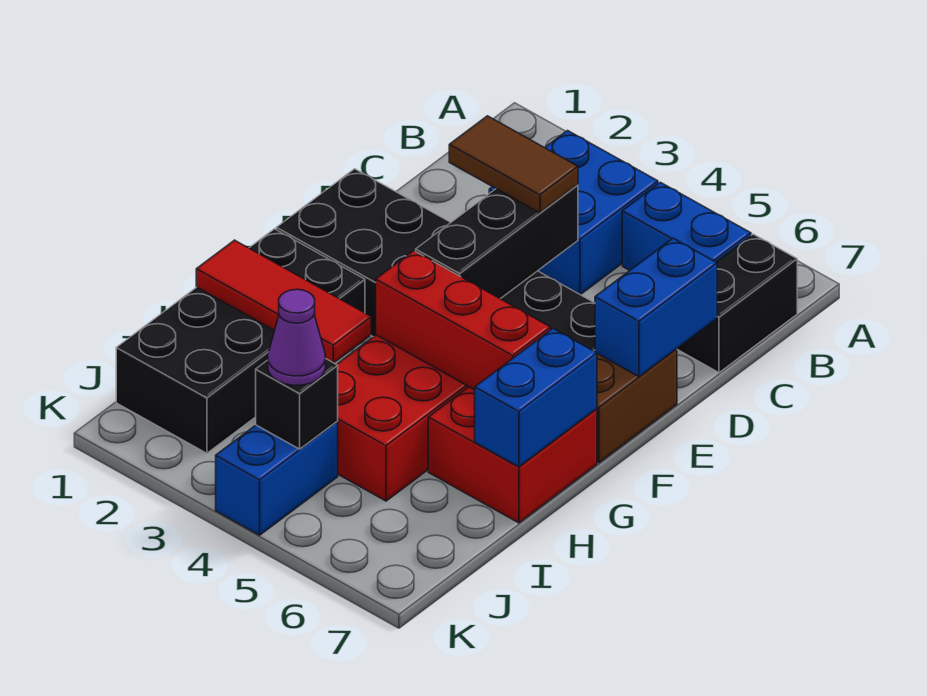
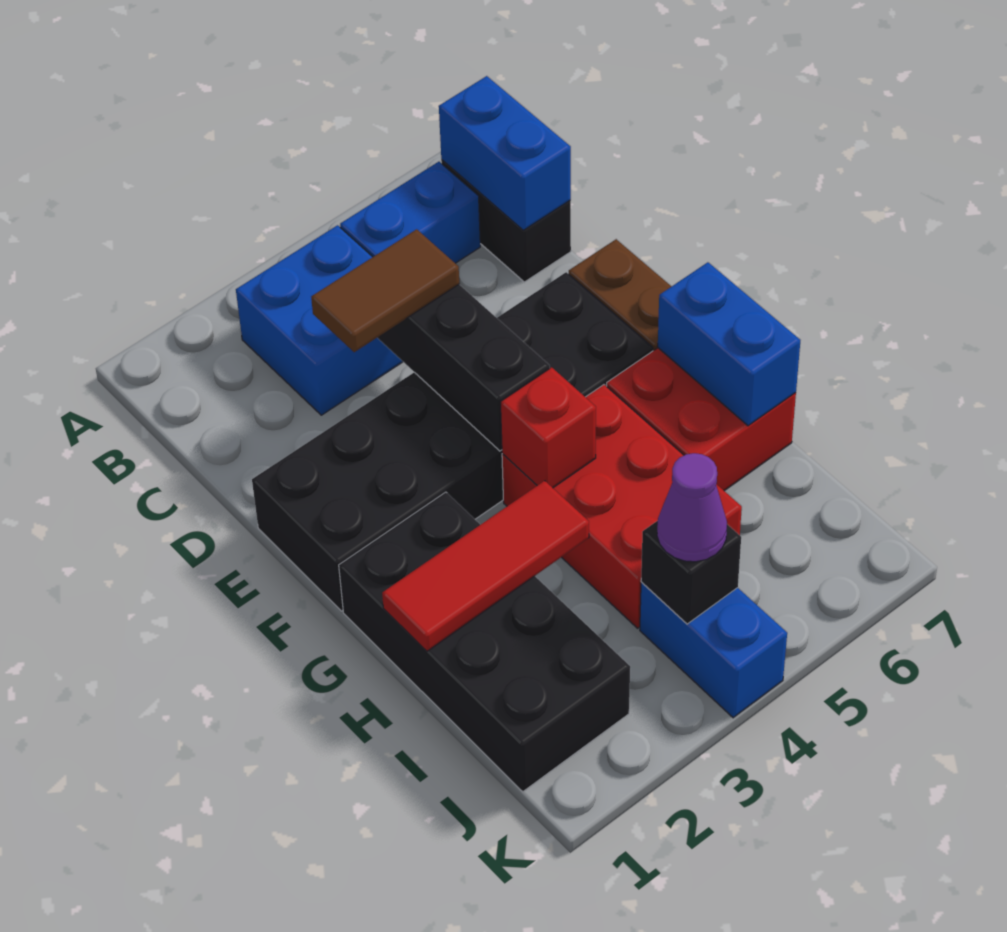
blue brick D7:E7 level 2 -> blue brick B7:C7 level 2
red brick G4:G6 level 2 -> red brick G4 level 2

